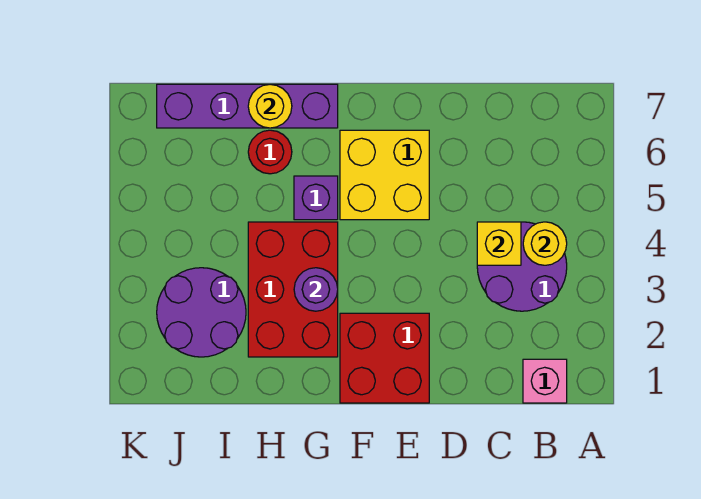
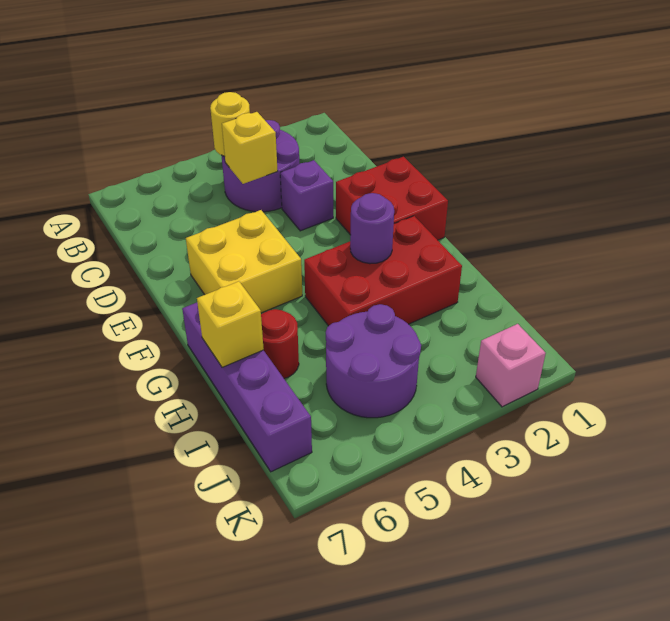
pink brick B1 level 1 -> pink brick K2 level 1
purple brick G5 level 1 -> purple brick D3 level 1
yellow round brick H7 level 2 -> yellow brick H7 level 2
purple round brick I2:J3 level 1 -> purple round brick I4:J5 level 1

